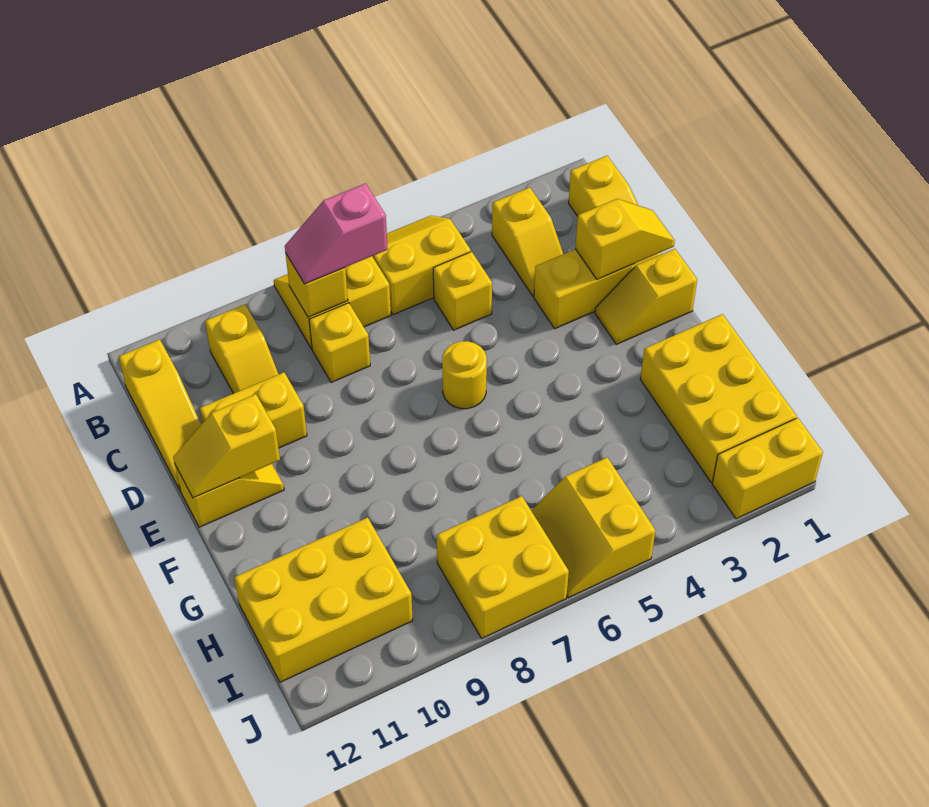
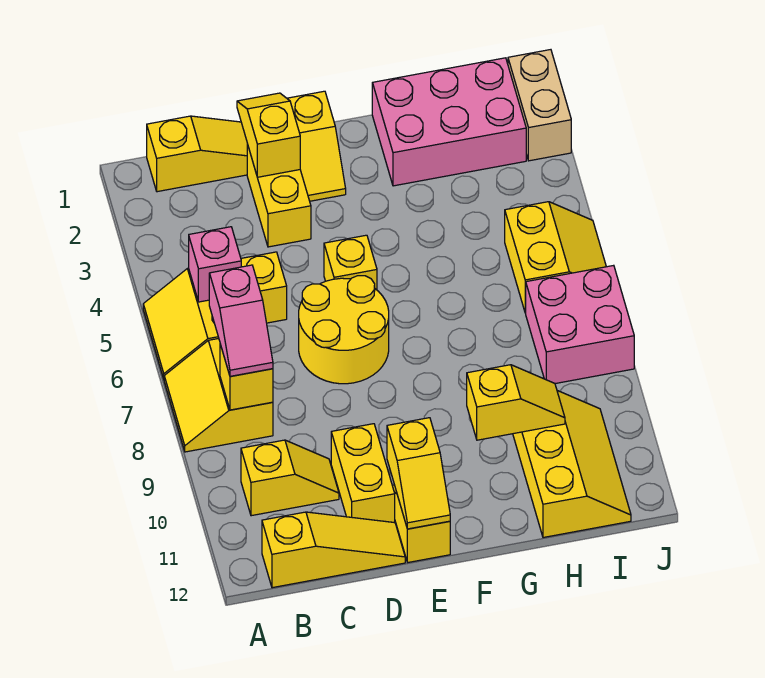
yellow slope B3:C3 level 1 top B -> yellow slope G10:H10 level 2 top G
none -> pink brick B5 level 2
yellow brick C8 level 1 -> yellow brick E5 level 1
yellow round brick E6 level 1 -> yellow round brick D6:E7 level 1
yellow brick G1:I2 level 1 -> pink brick G1:I2 level 1
yellow brick H10:I12 level 1 -> yellow slope H10:I12 level 1 top H
yellow slope I5:J6 level 1 top 5 -> yellow slope I5:J6 level 1 top I
yellow brick I7:J8 level 1 -> pink brick I7:J8 level 1
yellow brick J1:J2 level 1 -> tan brick J1:J2 level 1

